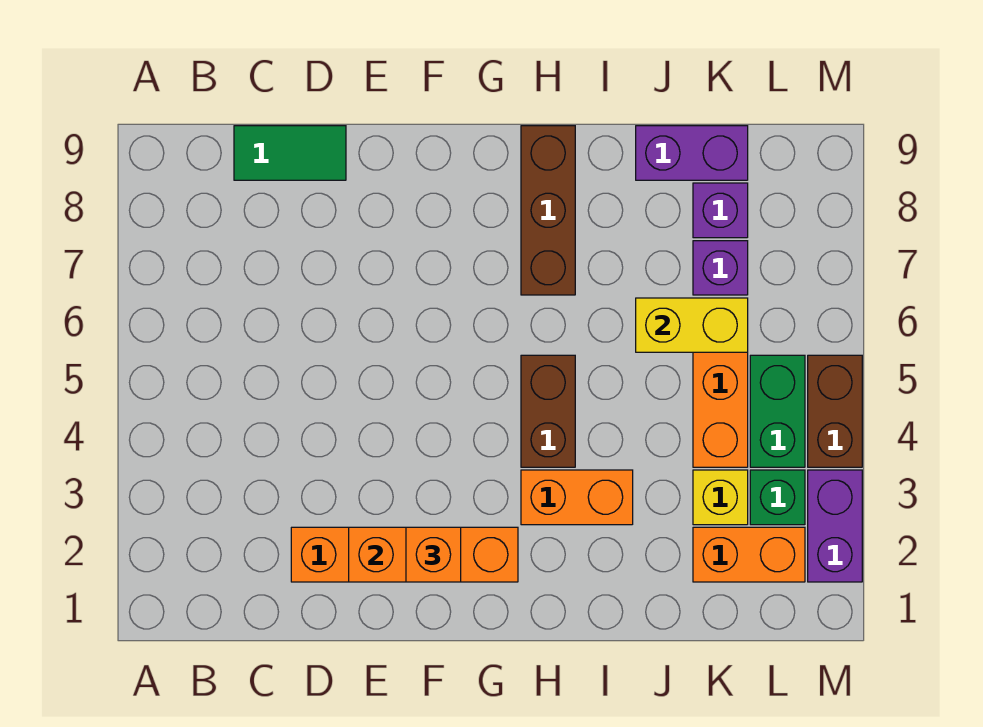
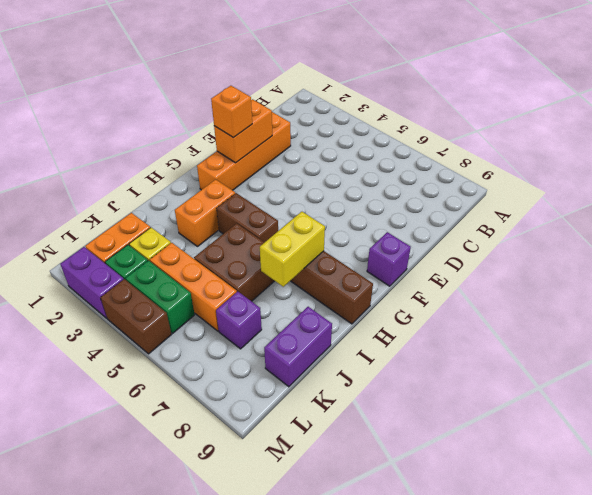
green tile C9:D9 level 1 -> none
none -> brown brick I5:J6 level 1
yellow brick J6:K6 level 2 -> yellow brick H7:I7 level 2
purple brick K8 level 1 -> purple brick F9 level 1

